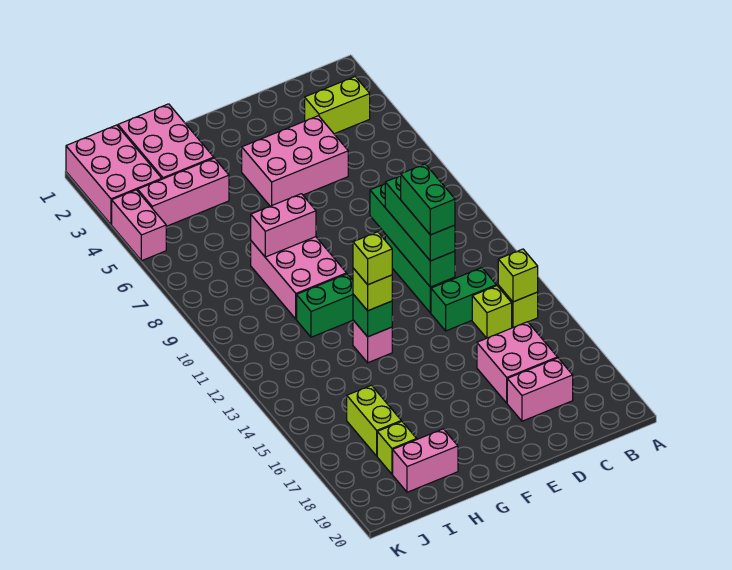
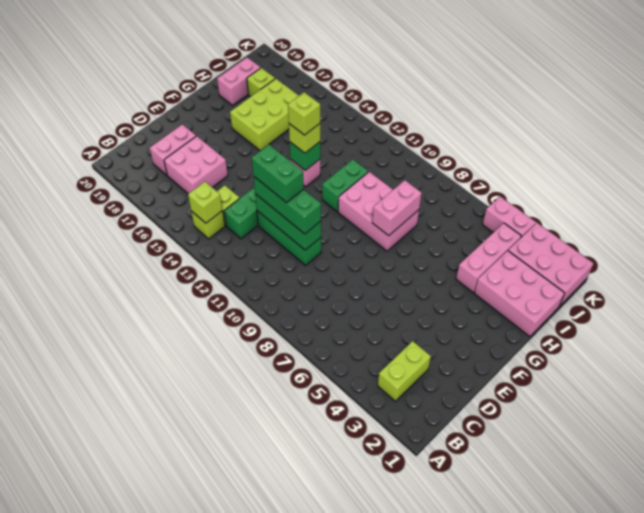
pink brick D4:F5 level 1 -> none
green brick D9:D12 level 2 -> green brick D10:D12 level 2
lime brick I16:I17 level 1 -> lime brick G16:I17 level 1

